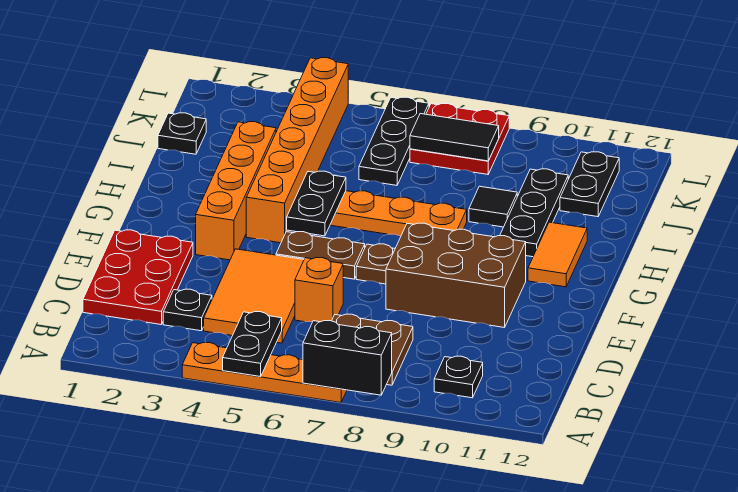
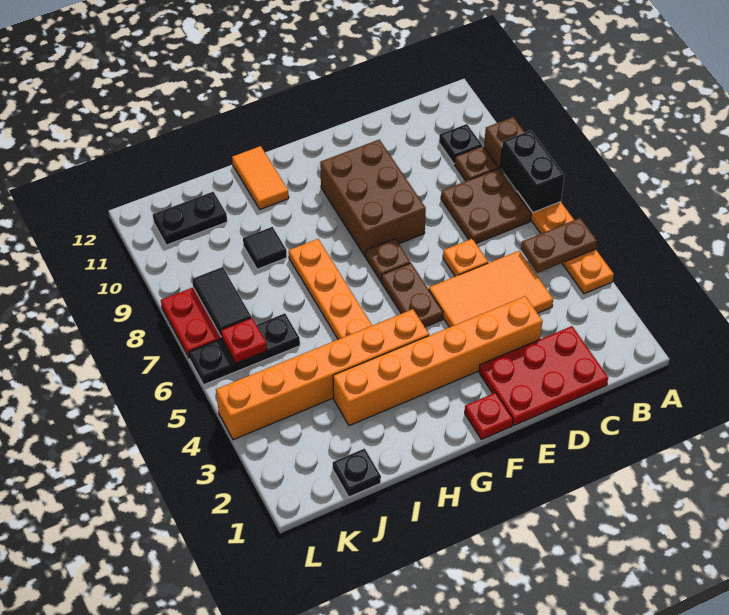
black plate A5:B5 level 2 -> brown plate A5:B5 level 2
none -> brown brick A9 level 1
none -> brown plate B9 level 1
black plate C3 level 1 -> none
orange brick D6 level 1 -> orange plate D6 level 1
none -> red plate F1 level 1
orange brick F3:I3 level 1 -> orange brick D3:I3 level 1
black plate G5:H5 level 2 -> none
orange tile G11:H11 level 1 -> orange tile H11:H12 level 1
black plate H10:J10 level 1 -> none
none -> red plate K6 level 2

